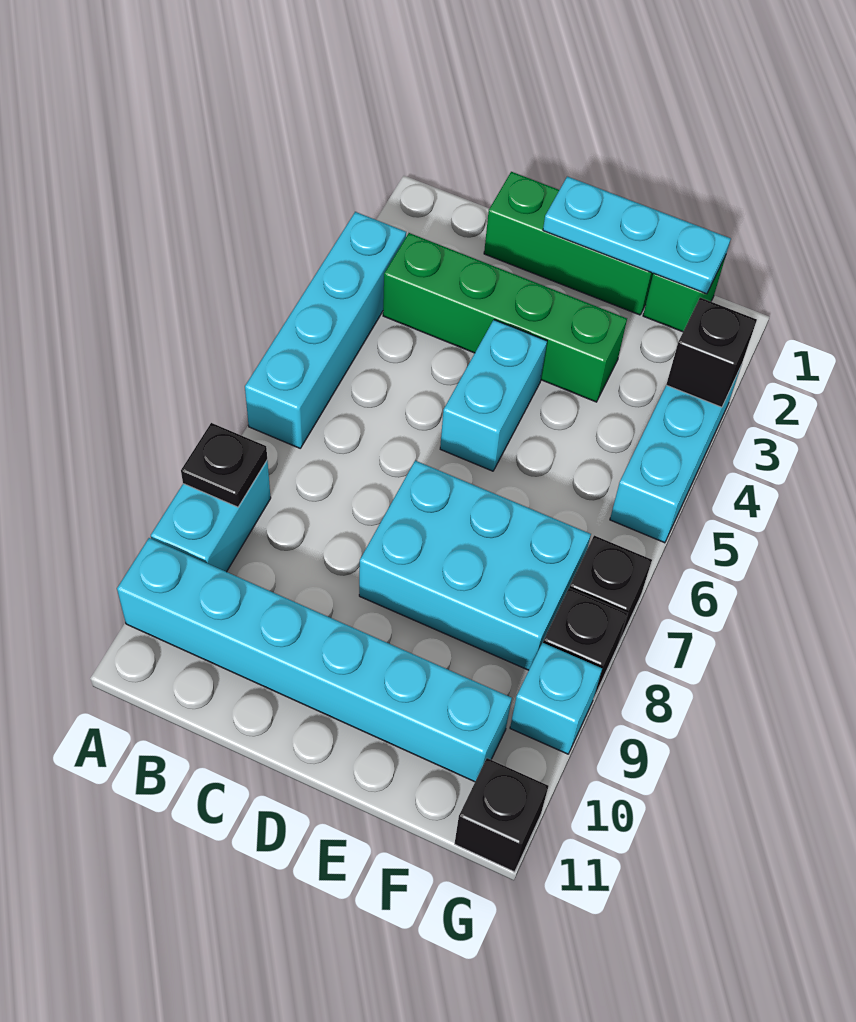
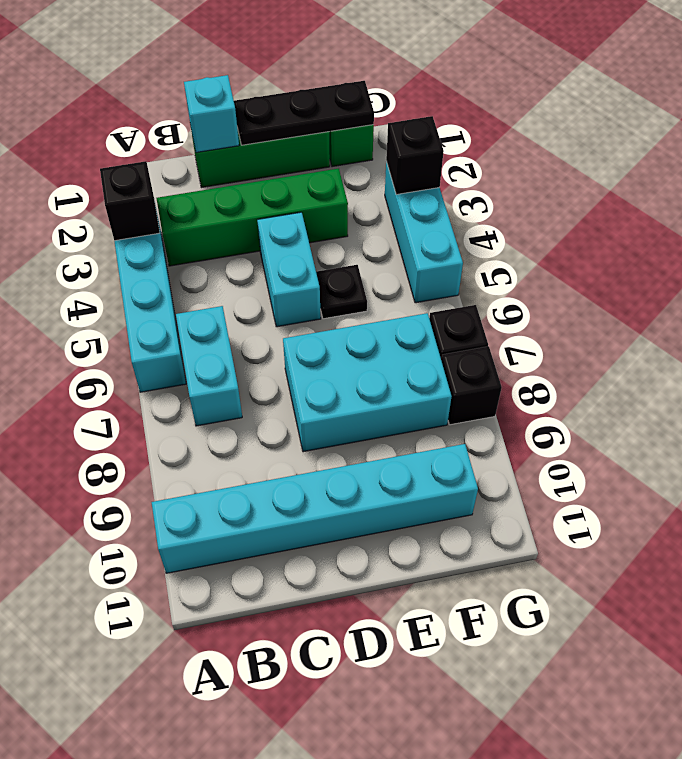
cyan brick A8:A9 level 1 -> cyan brick B6:B7 level 1
black plate A8 level 2 -> black plate E5 level 1
cyan plate D1:F1 level 2 -> black plate D1:F1 level 2
cyan brick G9 level 1 -> cyan brick C1 level 2
black brick G11 level 1 -> black brick A3 level 2

